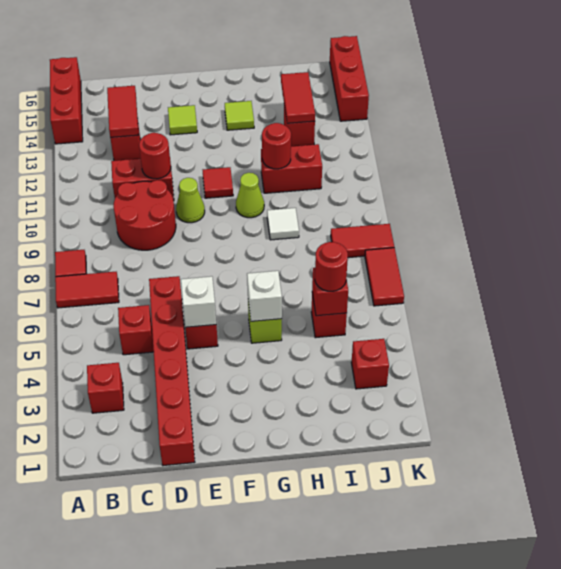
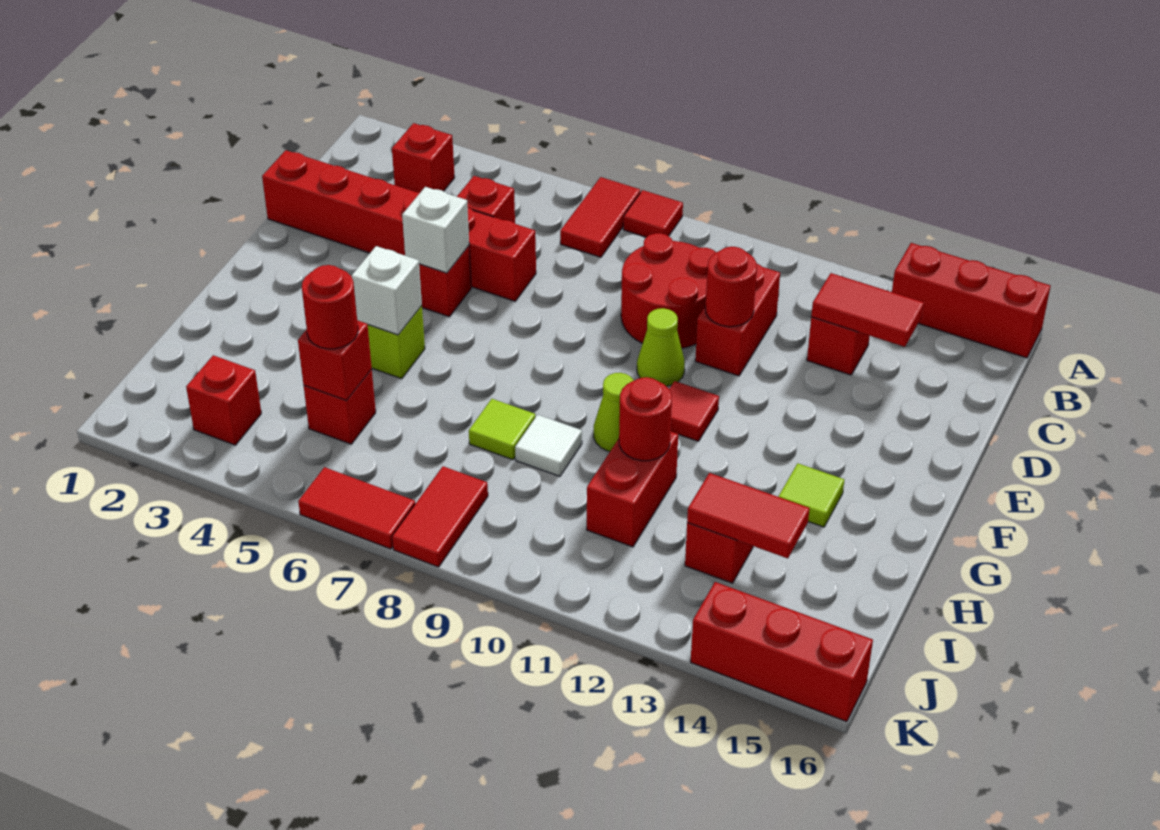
lime tile E14 level 1 -> lime tile H8 level 1

